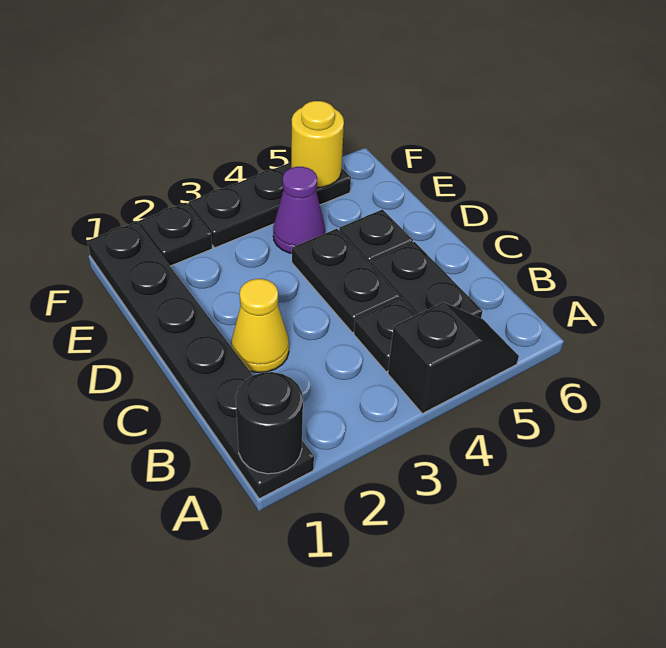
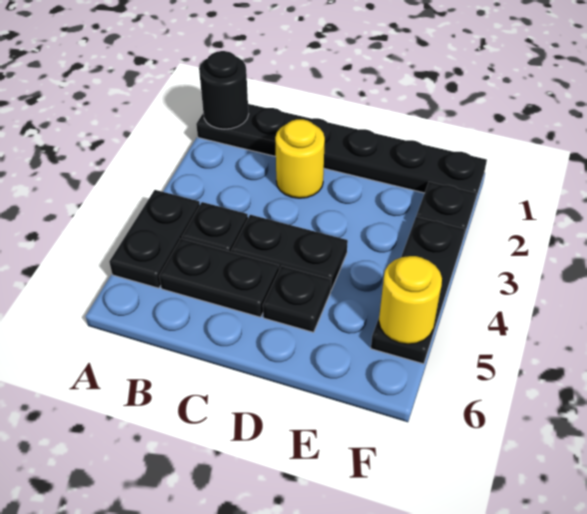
black slope A4:A5 level 1 top 4 -> black plate A4:A5 level 1
yellow cone C2 level 1 -> yellow round brick C2 level 1
purple cone E4 level 1 -> none

